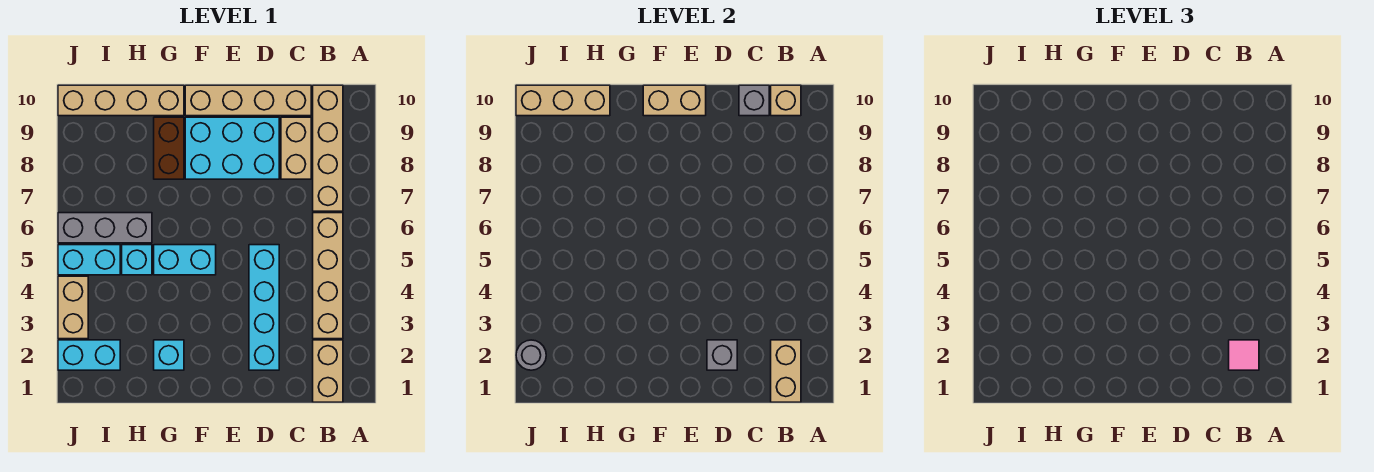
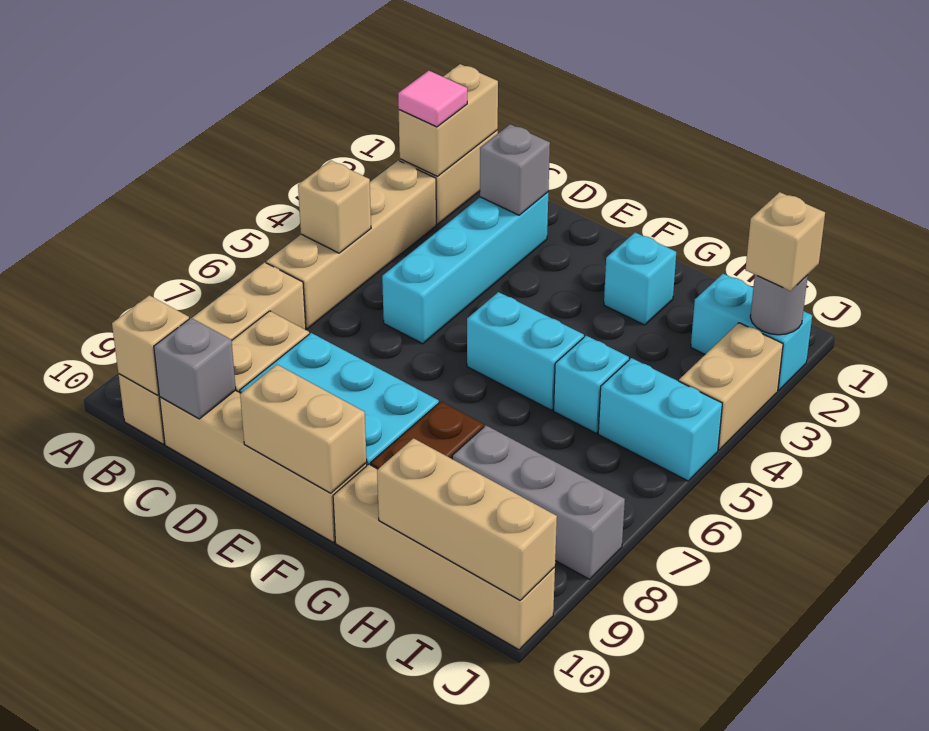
none -> tan brick B5 level 2
grey brick H6:J6 level 1 -> grey brick H8:J8 level 1
none -> tan brick J2 level 3

